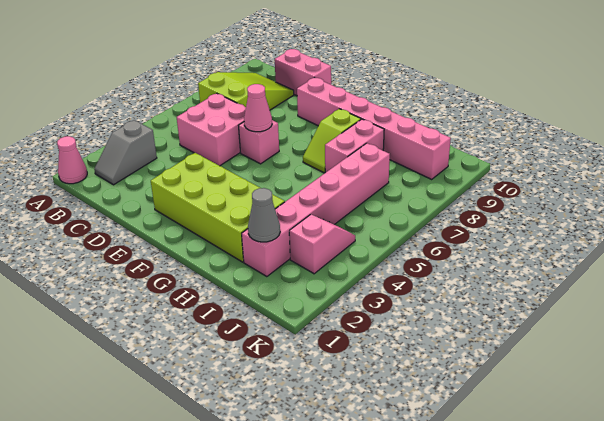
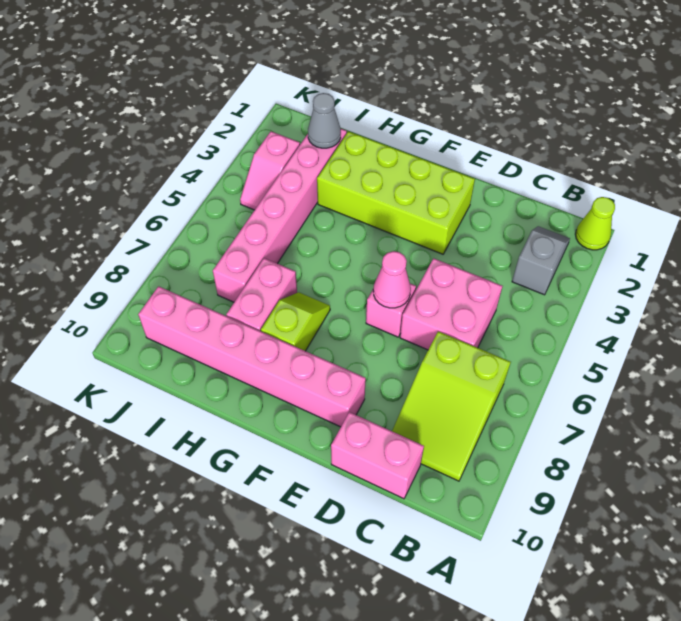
pink cone A1 level 1 -> lime cone A1 level 1

